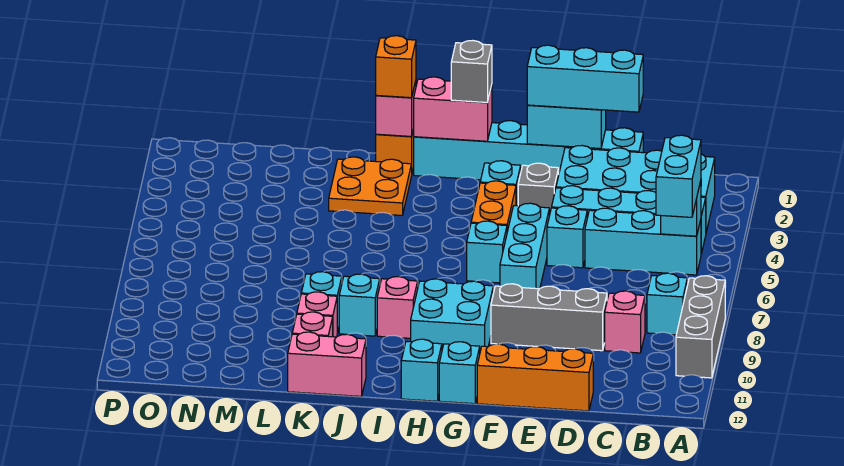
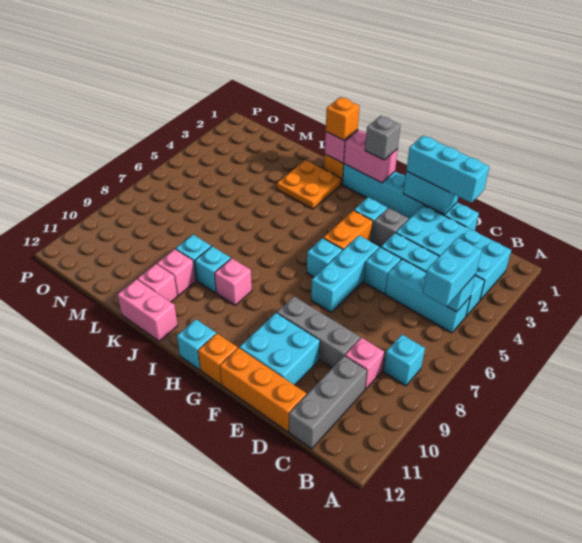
grey brick A8:A10 level 1 -> grey brick C10:C12 level 1
cyan brick G9:H10 level 1 -> cyan brick E10:F11 level 1
cyan brick G12 level 1 -> orange brick G12 level 1

